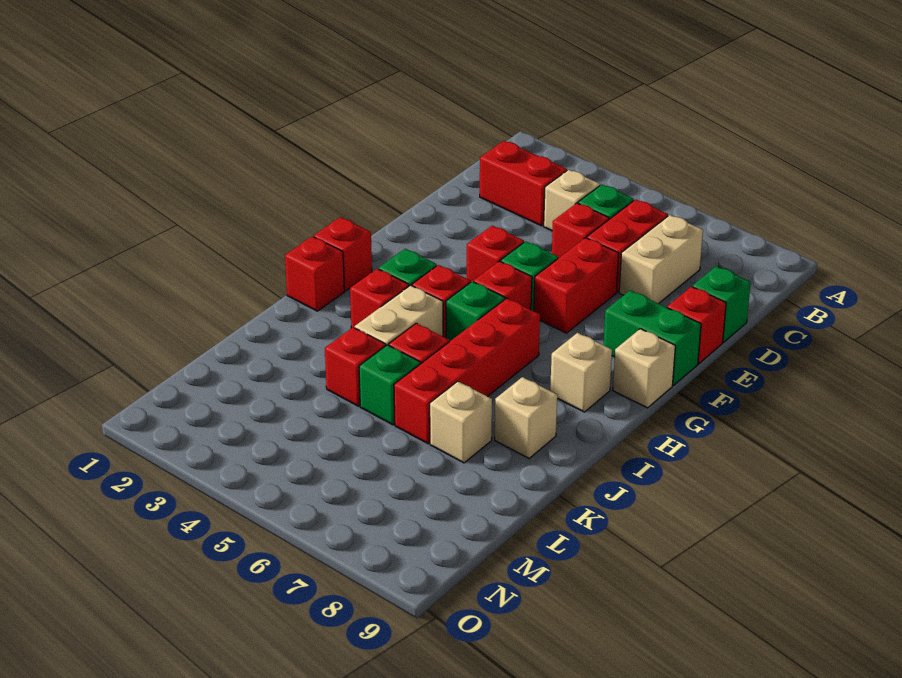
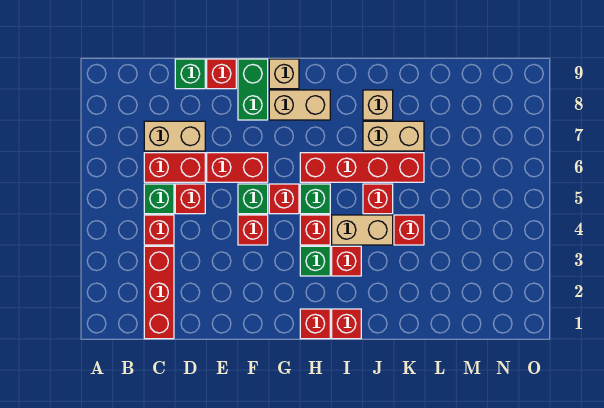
red brick C2:C3 level 1 -> red brick C1:C3 level 1
tan brick C4 level 1 -> red brick C4 level 1
tan brick H8 level 1 -> tan brick G8:H8 level 1
green brick K5 level 1 -> none
tan brick K7 level 1 -> tan brick J7:K7 level 1

